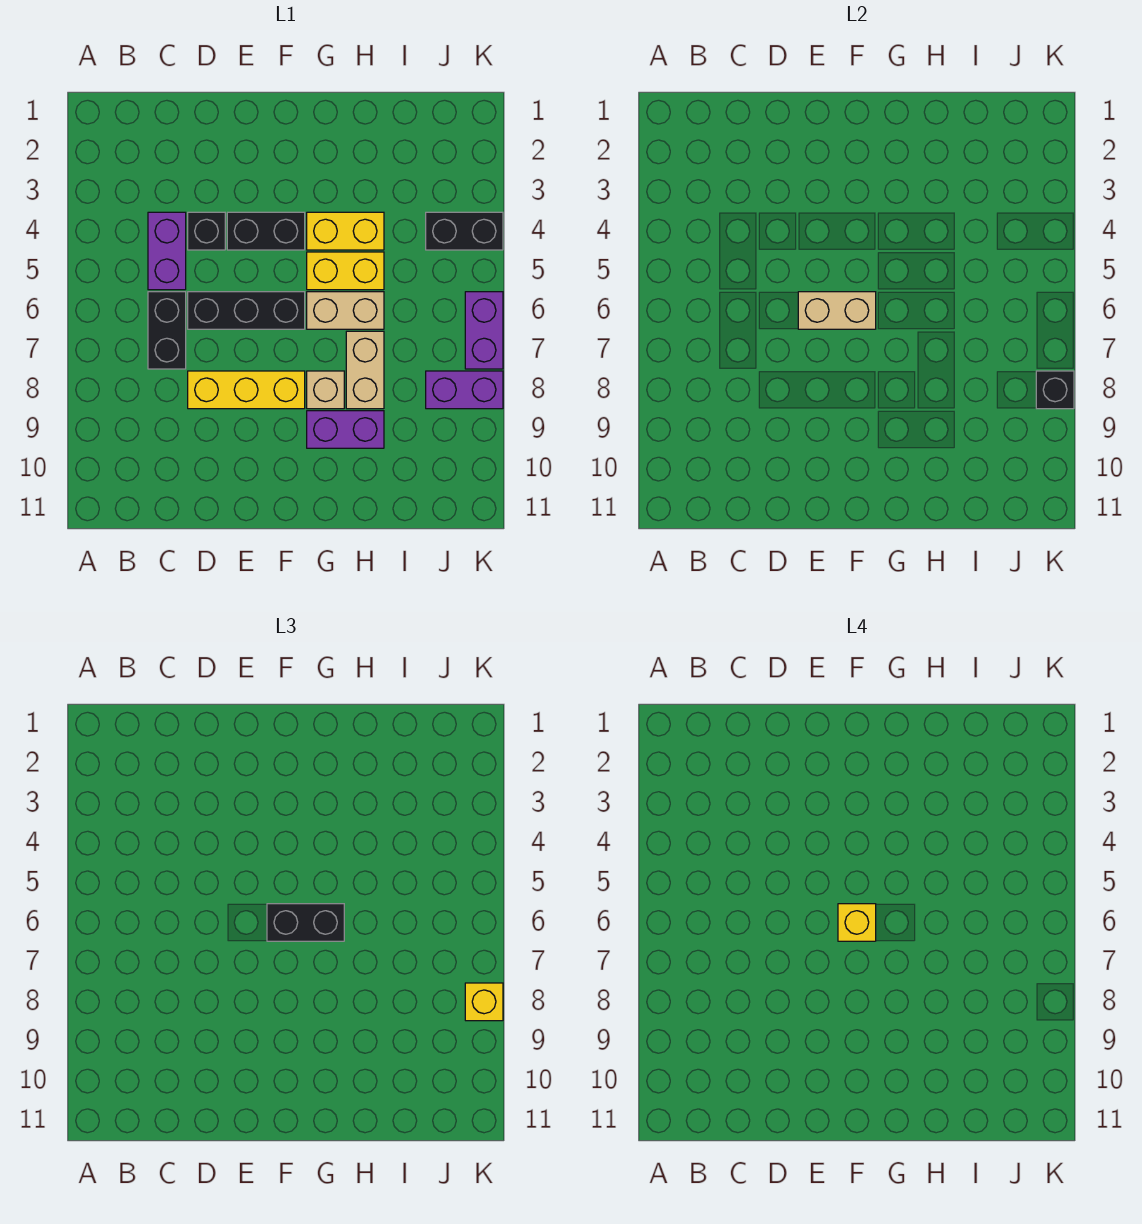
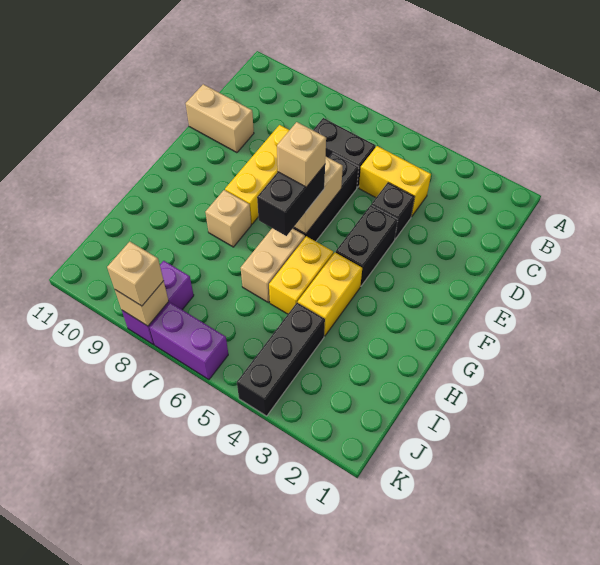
purple brick C4:C5 level 1 -> yellow brick C4:C5 level 1
yellow brick F6 level 4 -> tan brick F6 level 4
purple brick G9:H9 level 1 -> none
tan brick H7:H8 level 1 -> tan brick D10:D11 level 1
black brick J4:K4 level 1 -> black brick I4:K4 level 1
black brick K8 level 2 -> tan brick K8 level 2
yellow brick K8 level 3 -> tan brick K8 level 3

